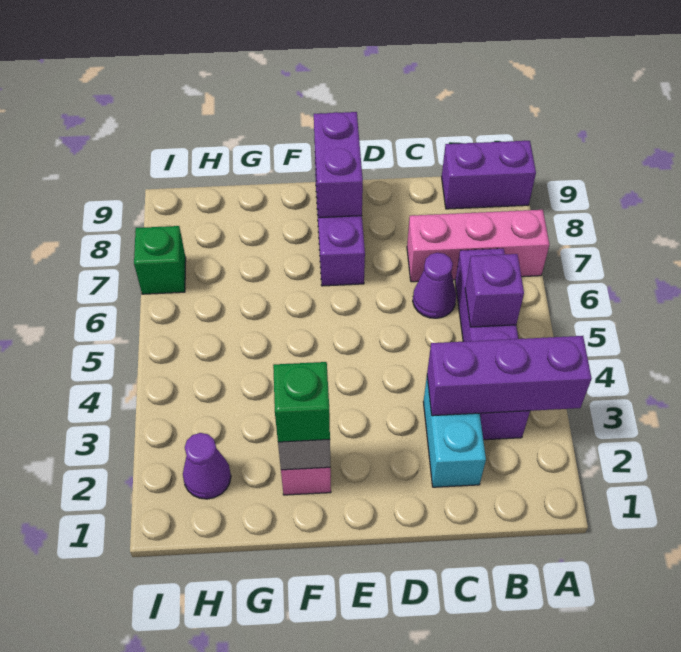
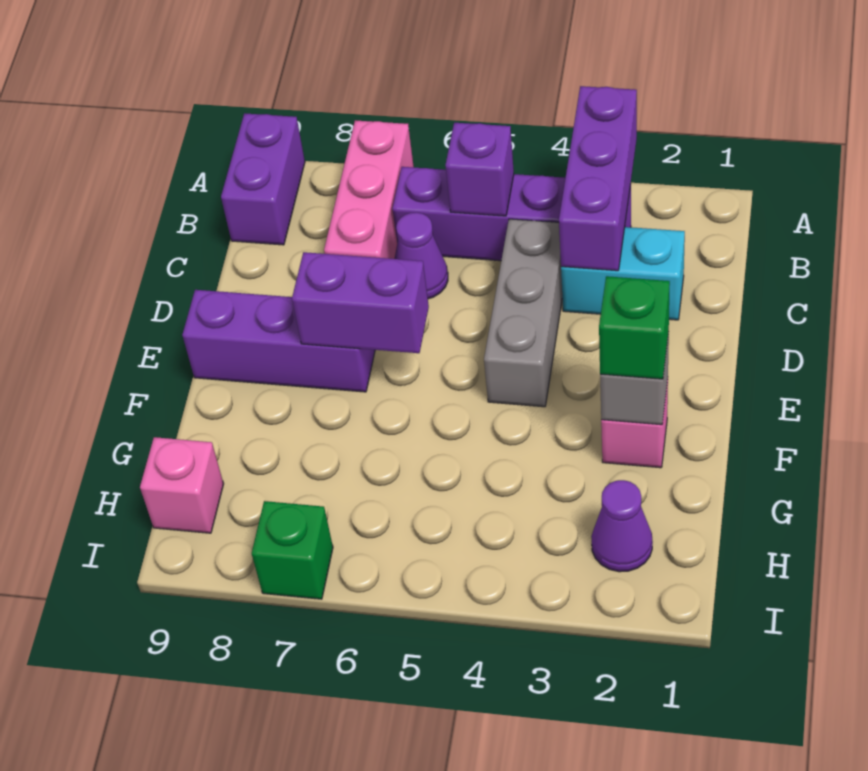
none -> grey brick C4:E4 level 1
purple brick E8:E9 level 2 -> purple brick E6:E7 level 2
none -> pink brick H9 level 1

